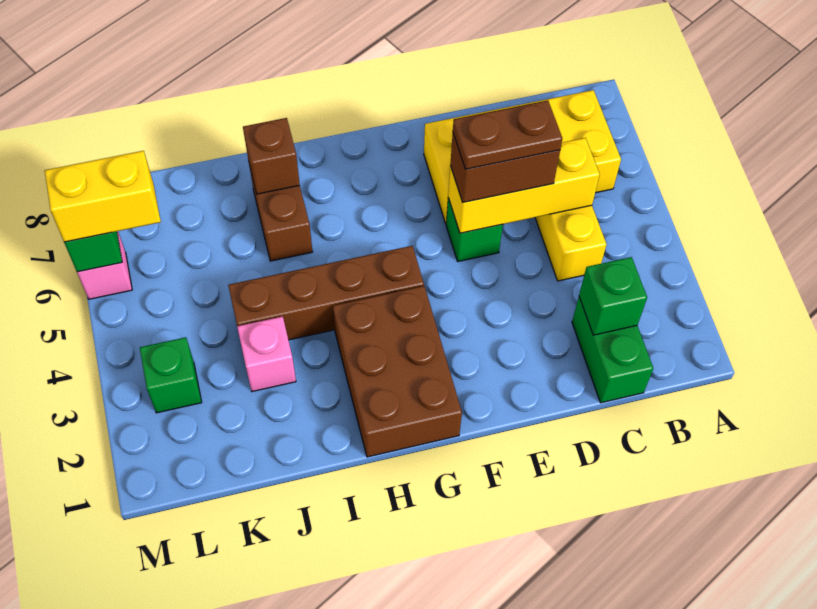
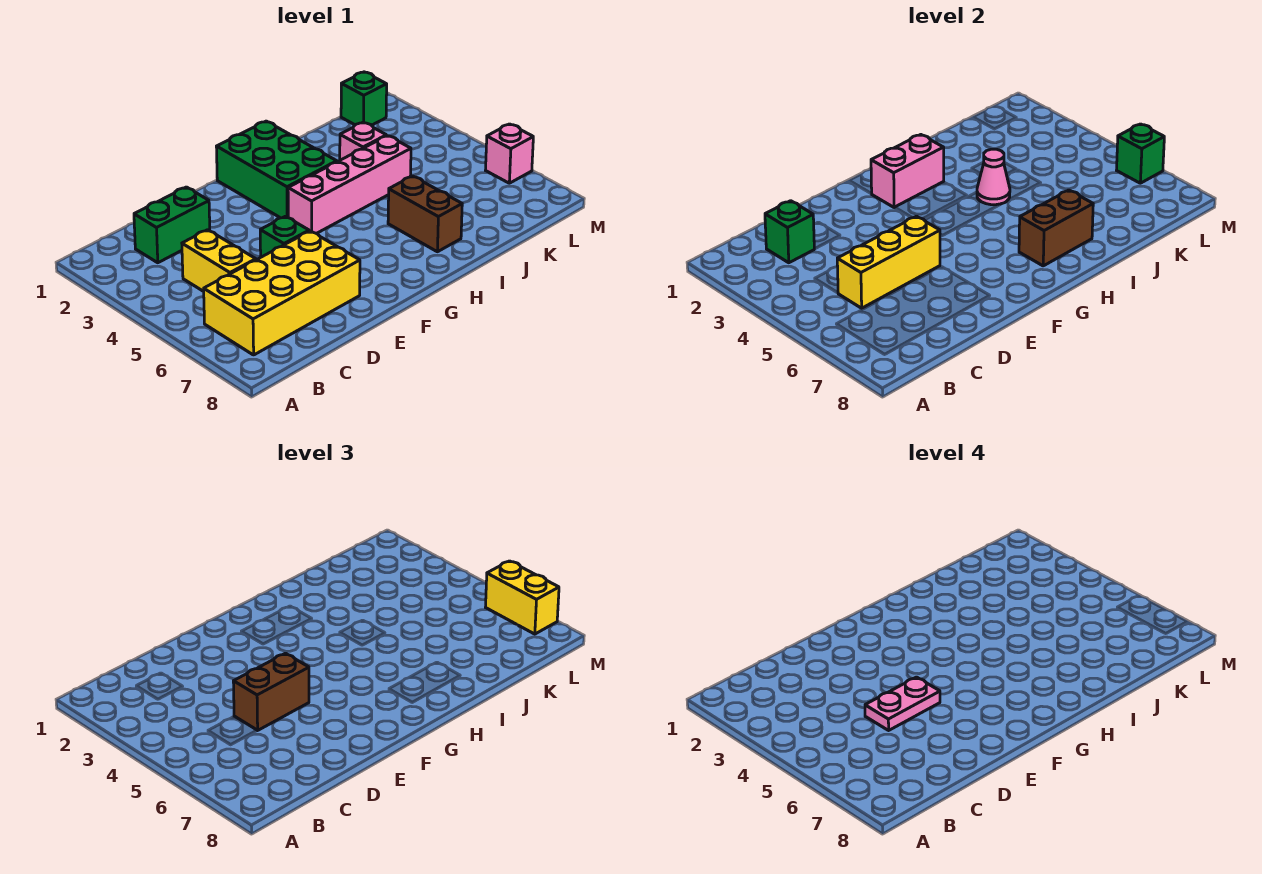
green brick C1:C2 level 1 -> green brick C2:D2 level 1
brown plate D5:E5 level 4 -> pink plate D5:E5 level 4
brown brick G1:H3 level 1 -> green brick G1:H3 level 1
none -> pink brick G2:H2 level 2
brown brick G4:J4 level 1 -> pink brick G4:J4 level 1
none -> pink cone I4 level 2
brown brick I7 level 2 -> brown brick H7:I7 level 2
green brick L3 level 1 -> green brick L1 level 1
yellow brick L6:M6 level 3 -> yellow brick M6:M7 level 3

